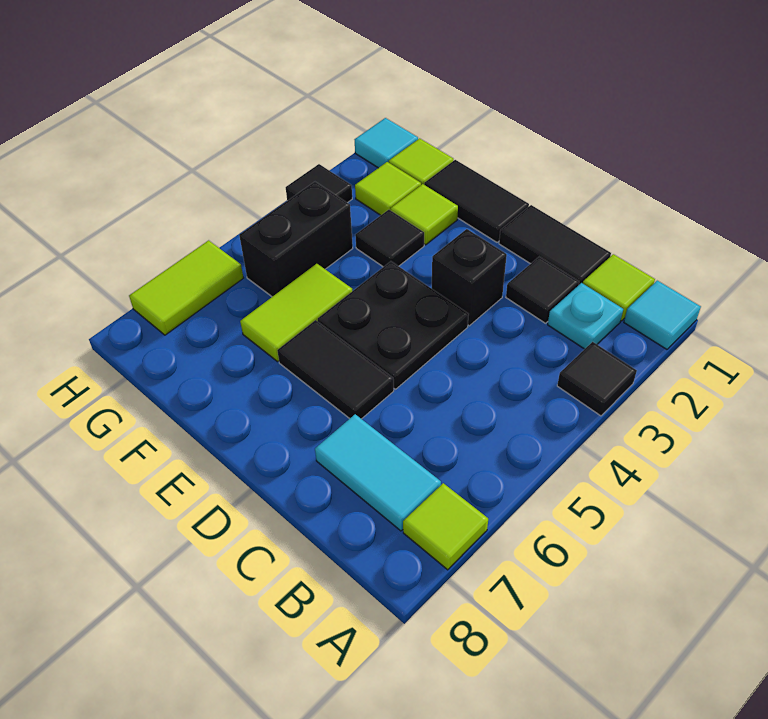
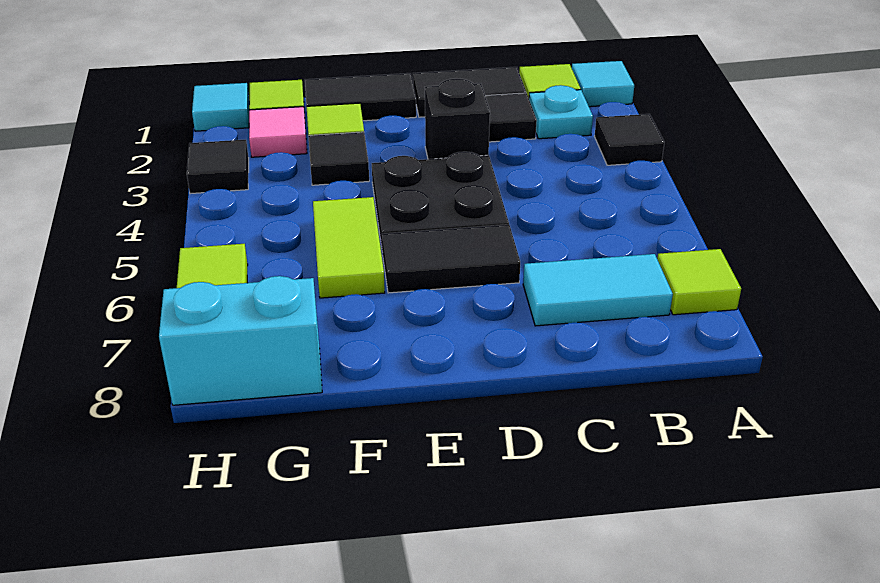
lime tile G2 level 1 -> pink tile G2 level 1
black brick G4:G5 level 1 -> none
none -> cyan brick G8:H8 level 1

